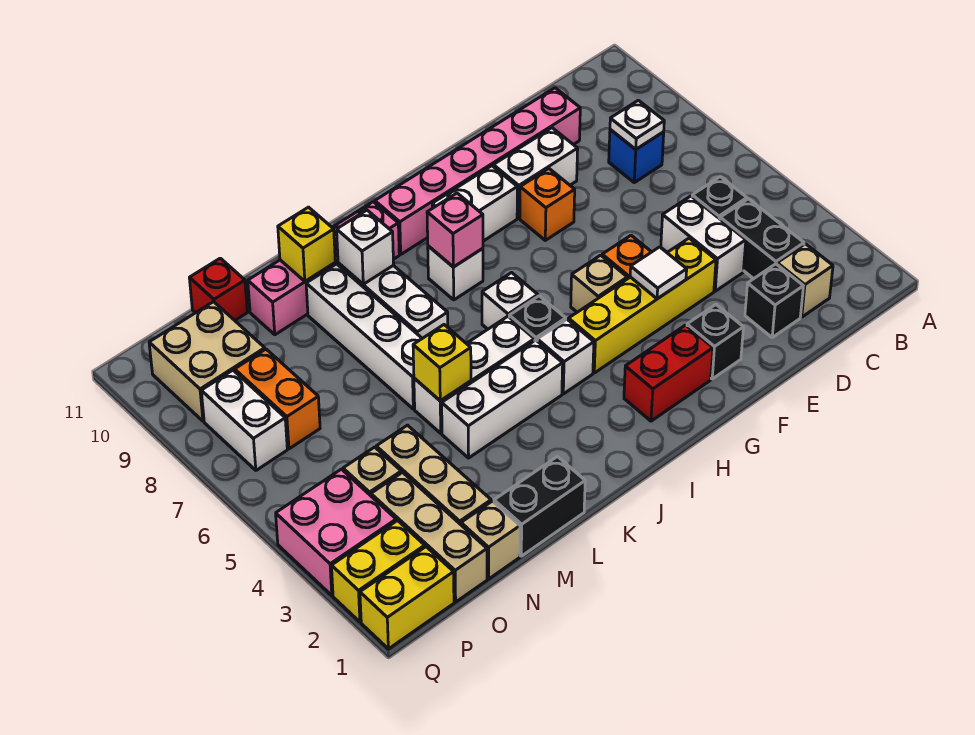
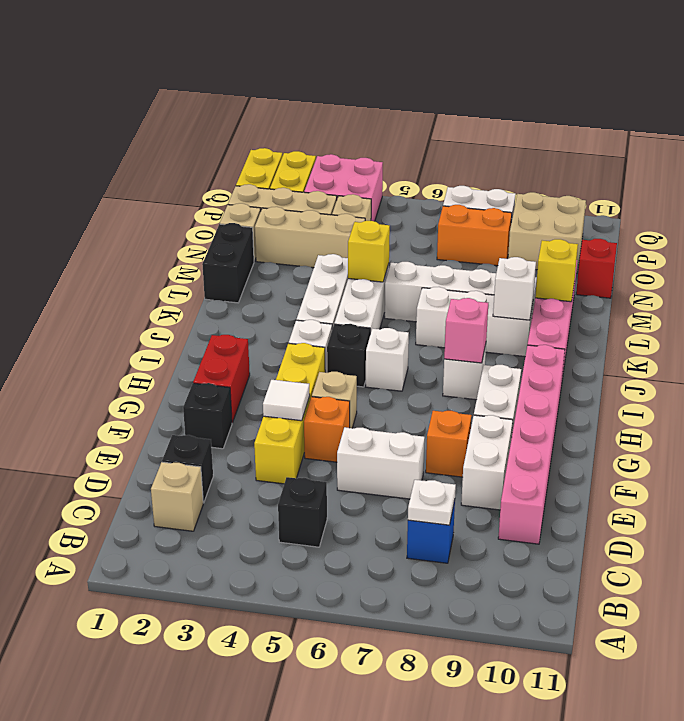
black brick C3:C4 level 1 -> none
white brick D4:D5 level 1 -> white brick E6:E7 level 1

